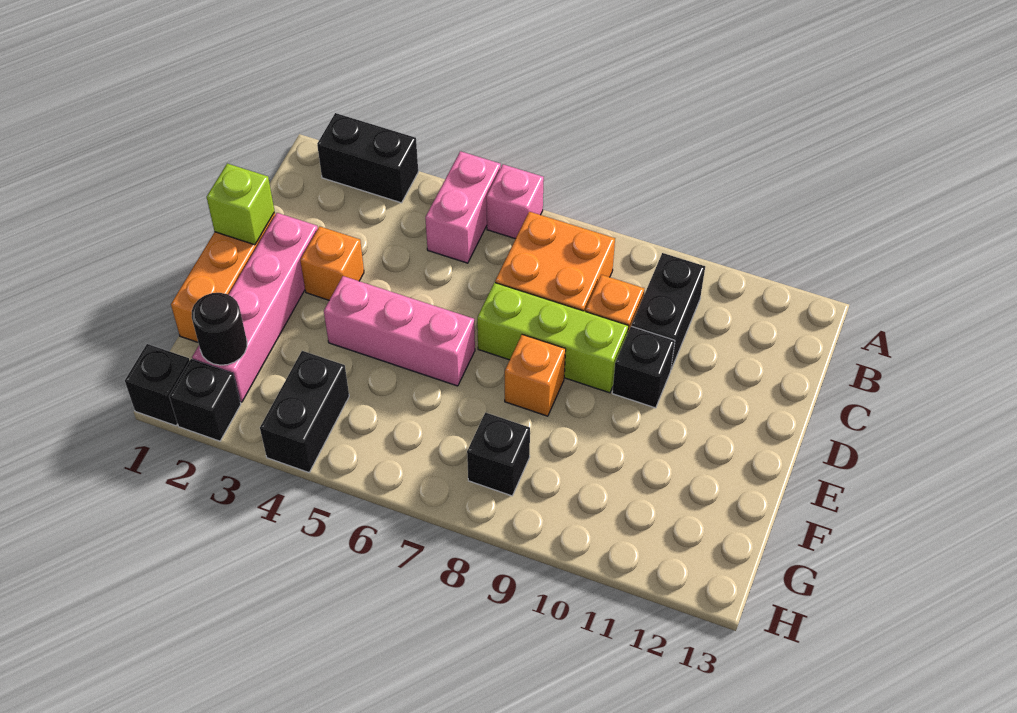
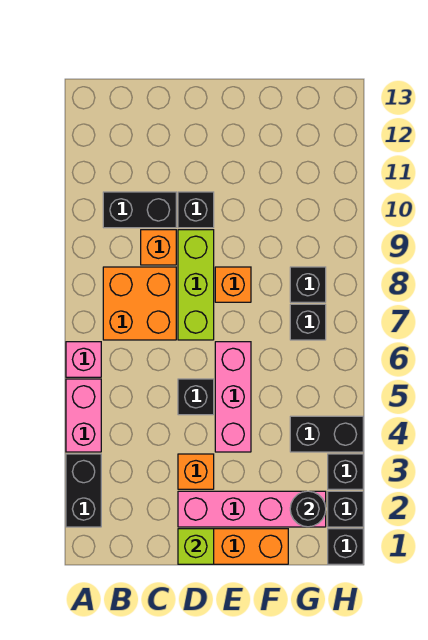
pink brick A5:B5 level 1 -> pink brick A4:A5 level 1
none -> black brick D5 level 1
none -> black brick G7 level 1
none -> black brick H3 level 1

